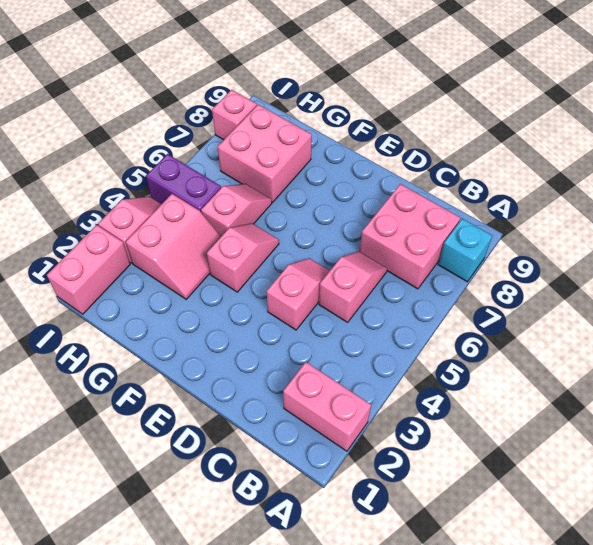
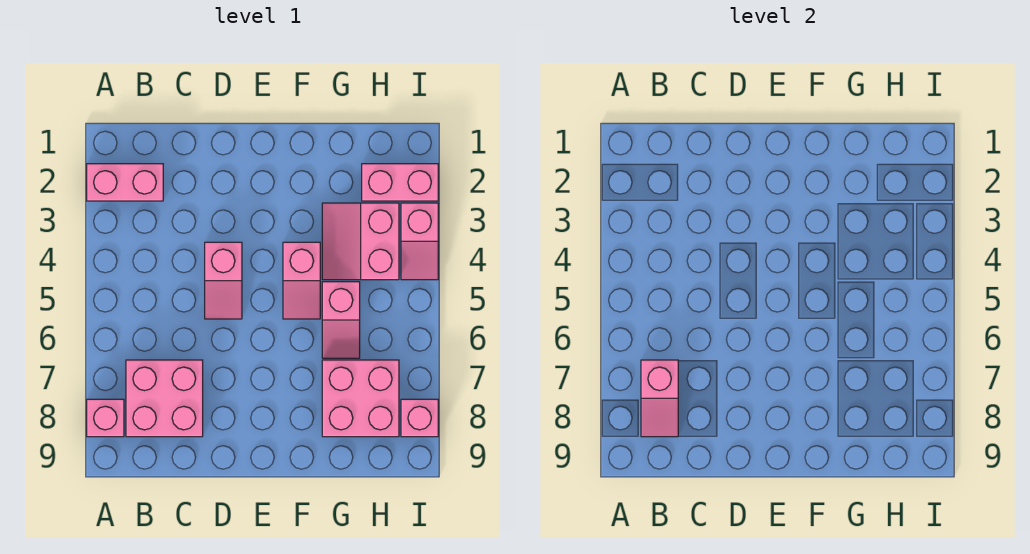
cyan brick A8 level 1 -> pink brick A8 level 1
pink slope C5:C6 level 1 top 5 -> pink slope B7:B8 level 2 top 7
purple brick H5:I5 level 1 -> none
pink brick I1:I2 level 1 -> pink brick H2:I2 level 1

